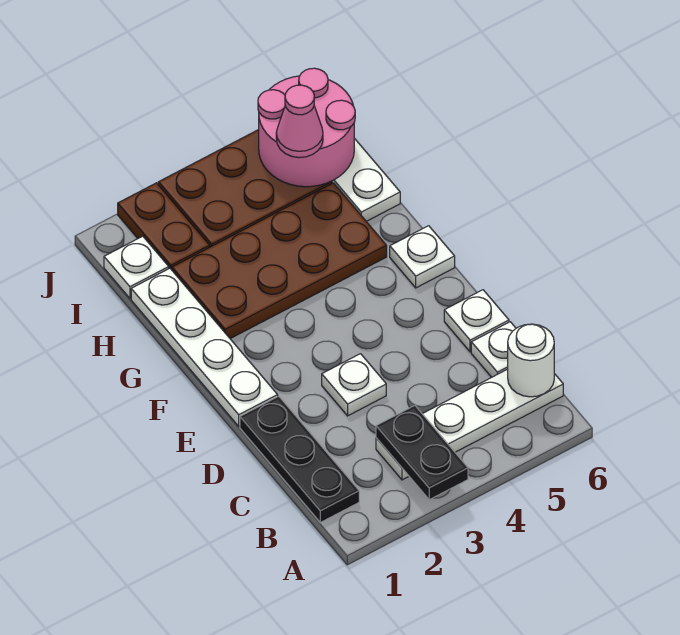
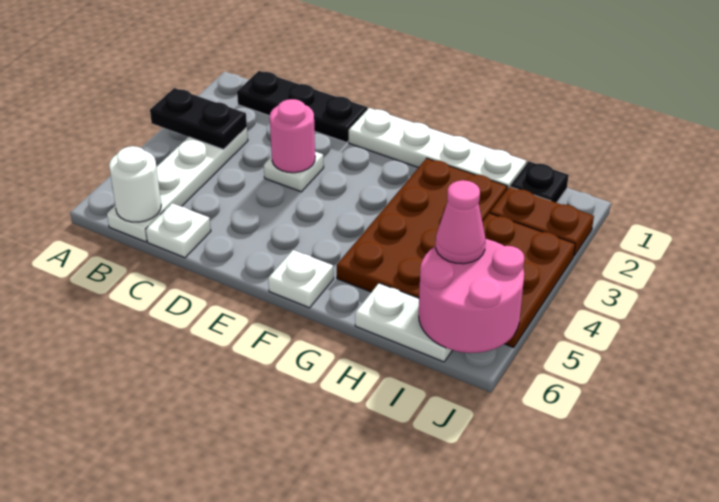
none -> pink round brick D3 level 2
white plate D6 level 1 -> none
white plate I1 level 1 -> black plate I1 level 1

